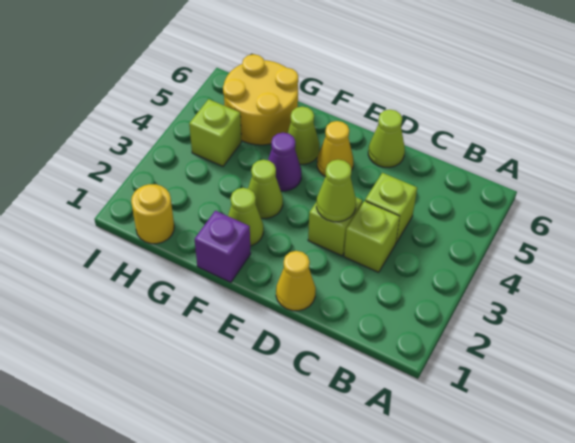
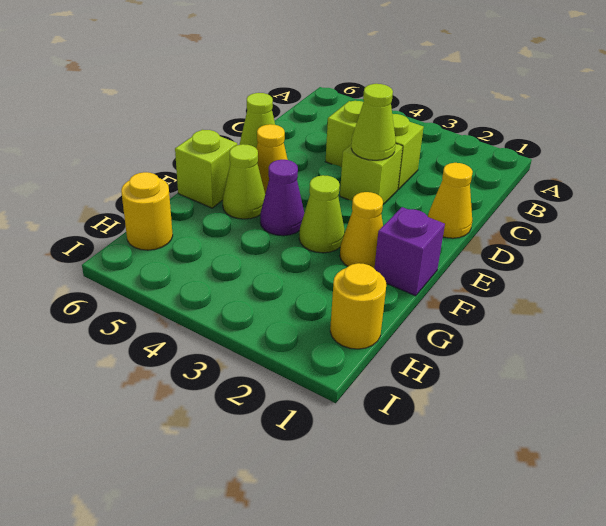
lime cone F2 level 1 -> yellow cone F2 level 1
yellow round brick G5:H6 level 1 -> yellow round brick H6 level 1
lime brick H4 level 1 -> lime brick F6 level 1

